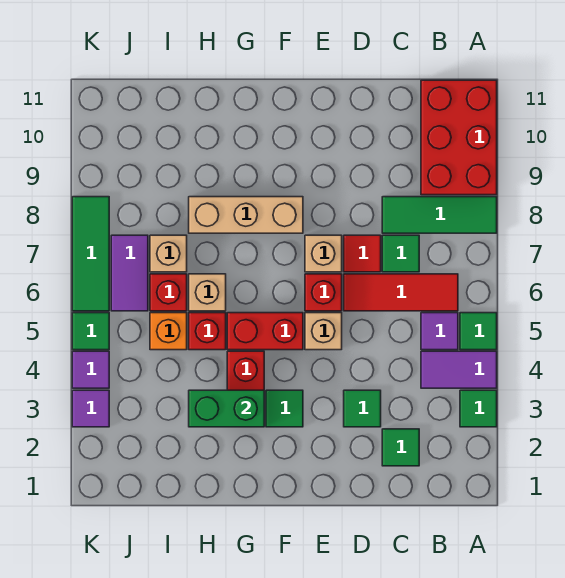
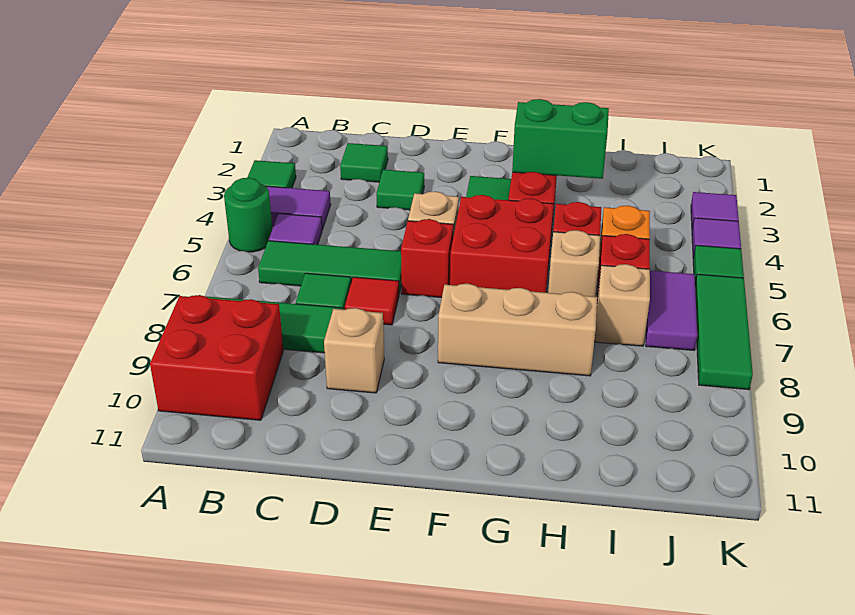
green tile A5 level 1 -> green round brick A5 level 1
red brick A9:B11 level 1 -> red brick A9:B10 level 1
red tile B6:D6 level 1 -> green tile B6:D6 level 1
tan brick E7 level 1 -> tan brick D9 level 1
red brick F5:G5 level 1 -> red brick F5:G6 level 1

